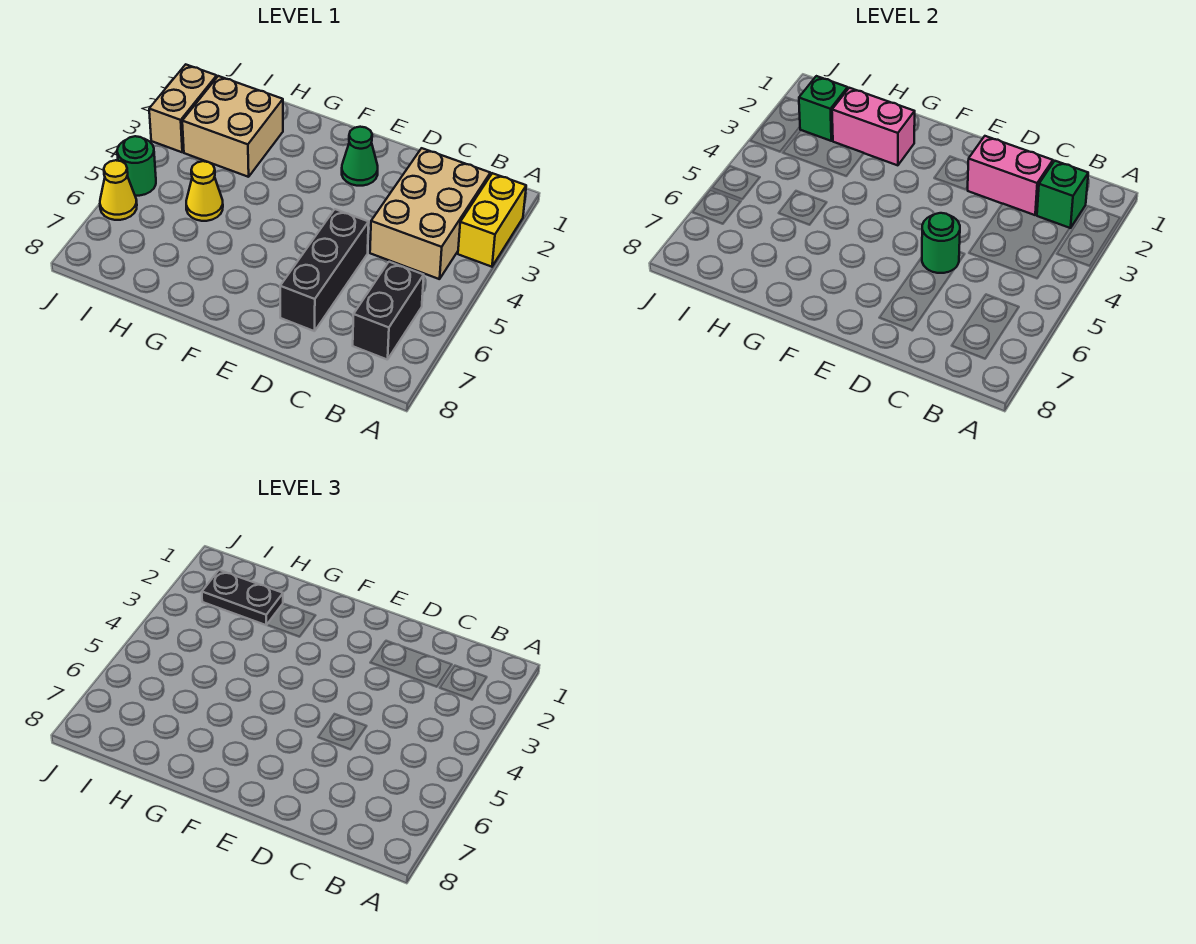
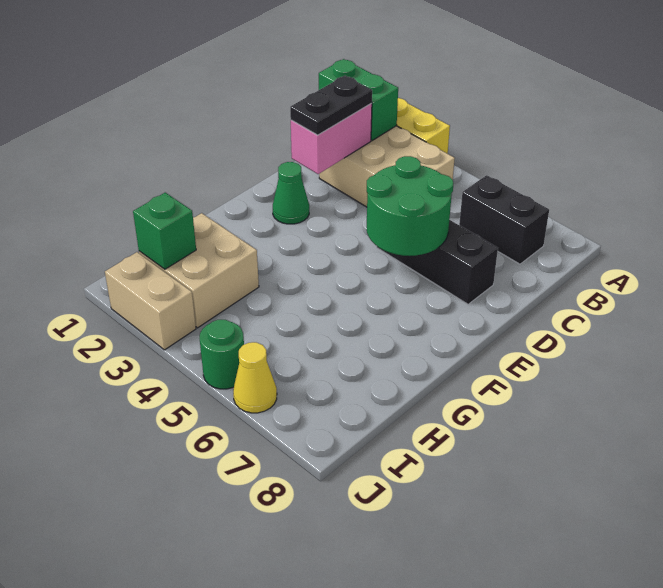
green brick B2 level 2 -> green brick B1:B2 level 2
green round brick D5 level 2 -> green round brick D5:E6 level 2
pink brick G2:H2 level 2 -> none
black plate H2:I2 level 3 -> black plate C2:D2 level 3
yellow cone H5 level 1 -> none

